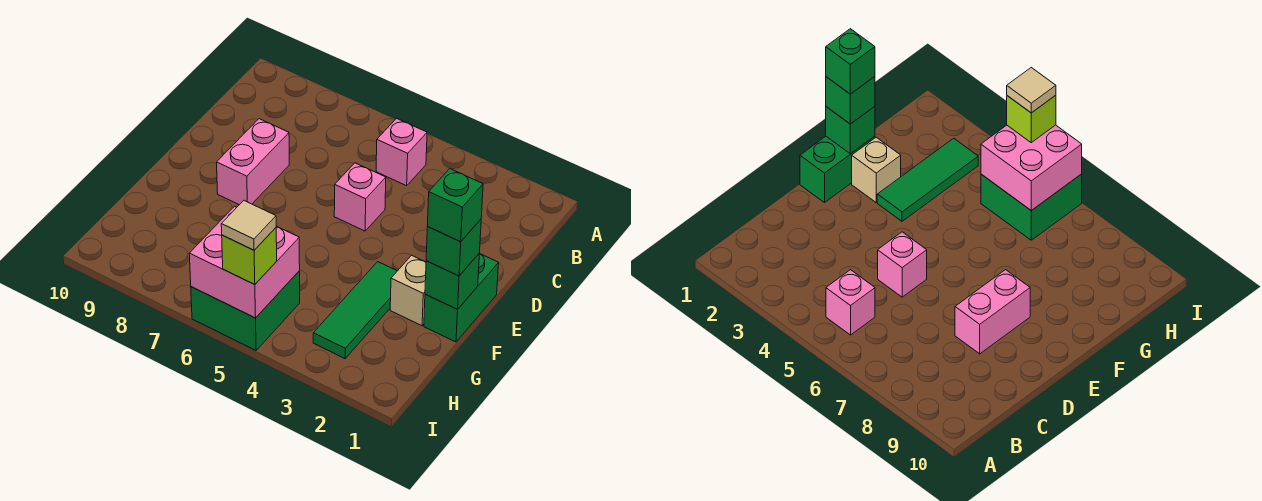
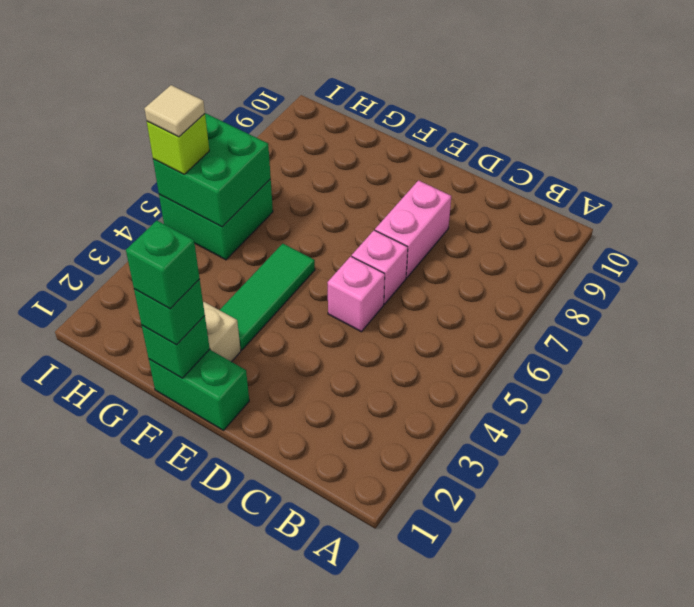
pink brick B5 level 1 -> pink brick D6 level 1
pink brick D8:E8 level 1 -> pink brick D7:D8 level 1
green tile F3:H3 level 1 -> green tile F3:F5 level 1
pink brick H5:I6 level 2 -> green brick H5:I6 level 2

